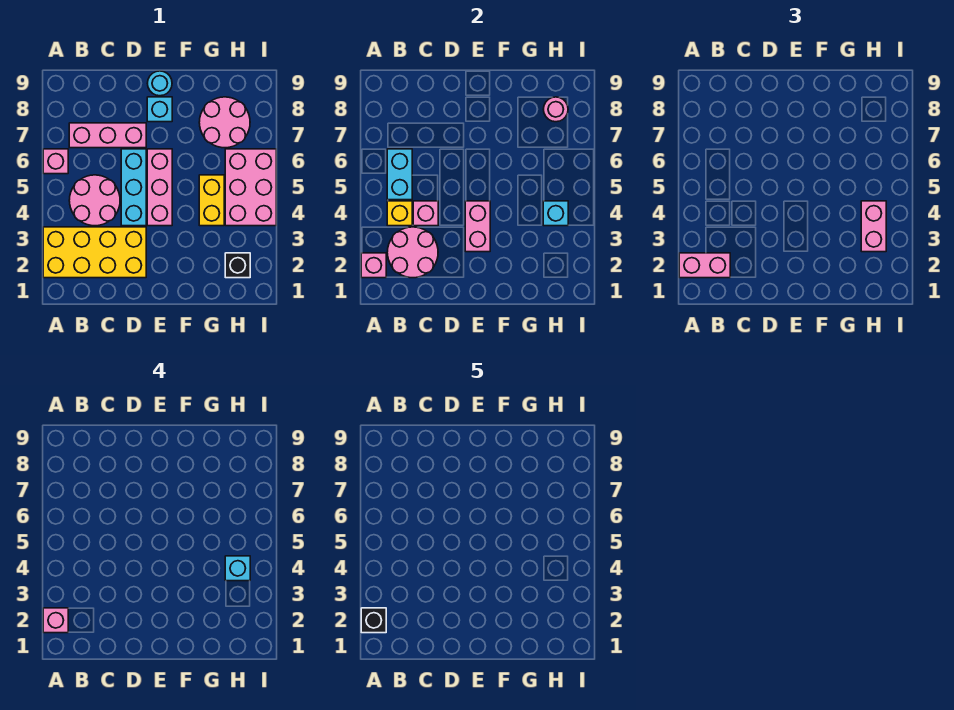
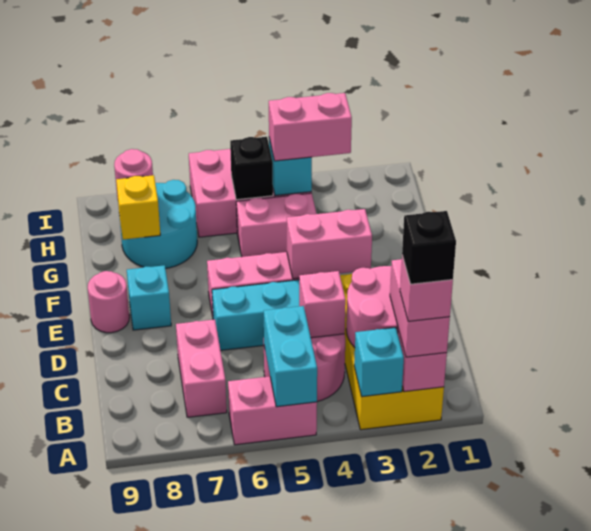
pink brick A6 level 1 -> pink brick A5:A6 level 1
yellow brick B4 level 2 -> yellow brick G8 level 2
cyan brick B5:B6 level 2 -> cyan brick A5:B5 level 2
pink brick B7:D7 level 1 -> pink brick B7:C7 level 1
cyan round brick E9 level 1 -> pink round brick E9 level 1
yellow brick G4:G5 level 1 -> pink brick G4:G5 level 1
pink round brick G7:H8 level 1 -> cyan round brick G7:H8 level 1
black brick H2 level 1 -> black brick H5 level 2
cyan brick H4 level 4 -> cyan brick A3 level 2

